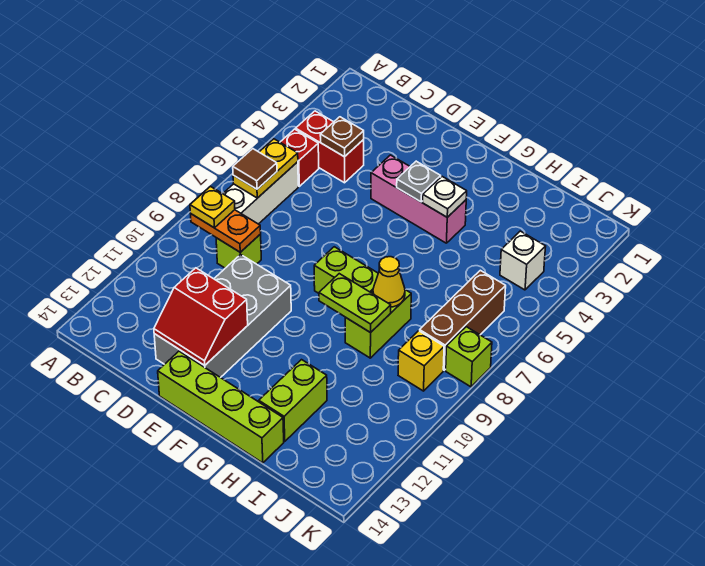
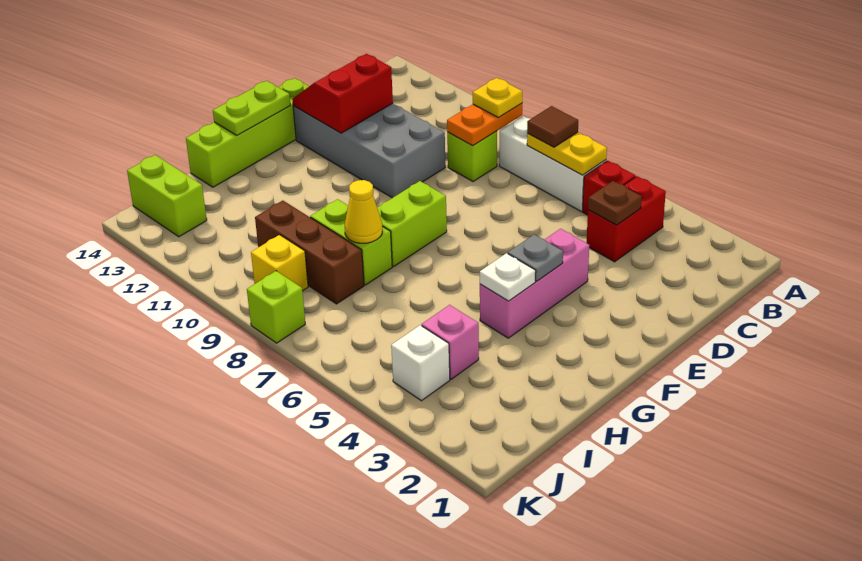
lime plate G9:H9 level 2 -> lime plate F14:G14 level 2
lime brick H12:H13 level 1 -> lime brick J13:J14 level 1
none -> pink brick I4 level 1
brown brick J6:J8 level 1 -> brown brick I8:I10 level 1

